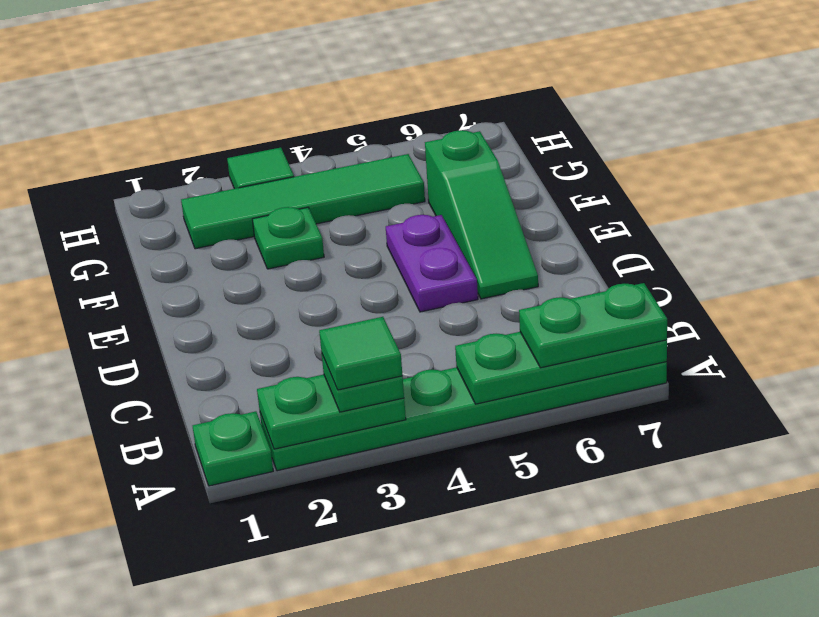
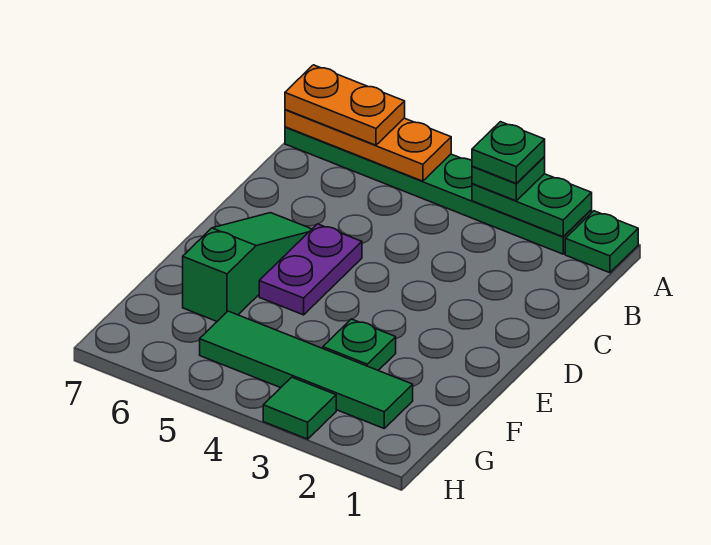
green tile A3 level 4 -> green plate A3 level 4
green plate A5:A7 level 2 -> orange plate A5:A7 level 2
green plate A6:A7 level 3 -> orange plate A6:A7 level 3

